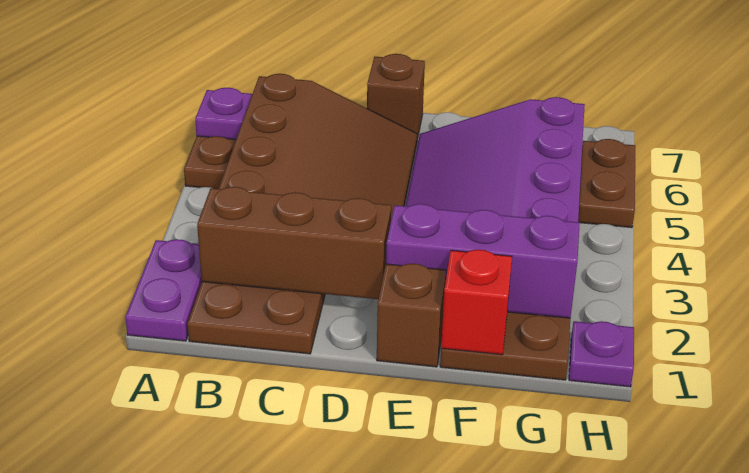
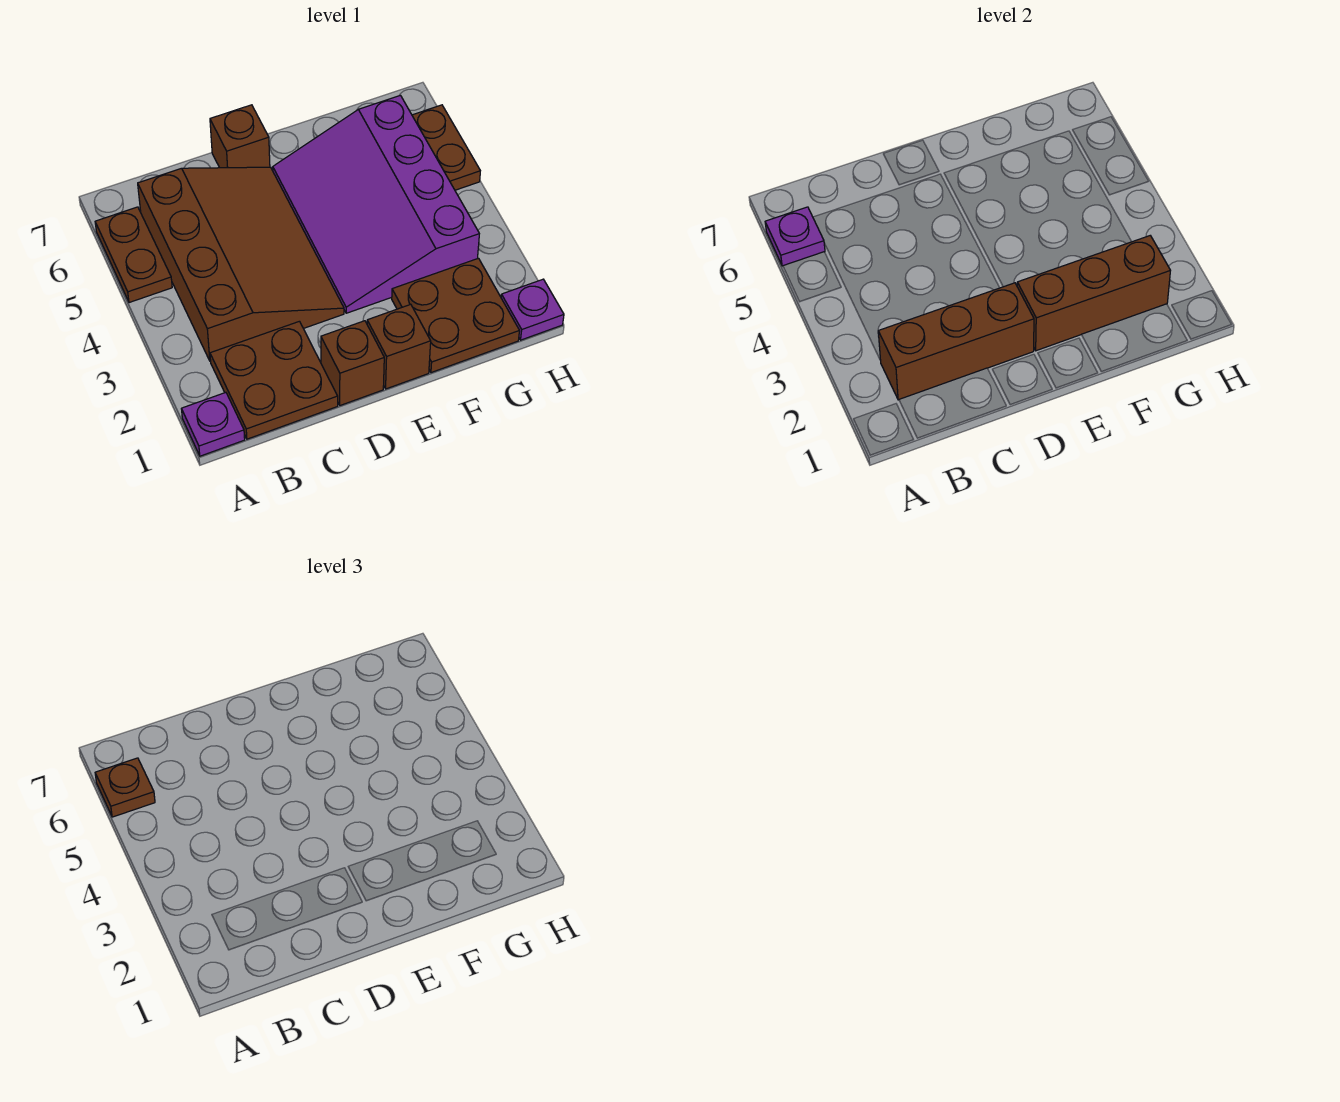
purple plate A1:A2 level 1 -> purple plate A1 level 1
none -> brown plate A6 level 3
none -> brown brick D1 level 1
purple brick E2:G2 level 2 -> brown brick E2:G2 level 2
red brick F1 level 2 -> none

